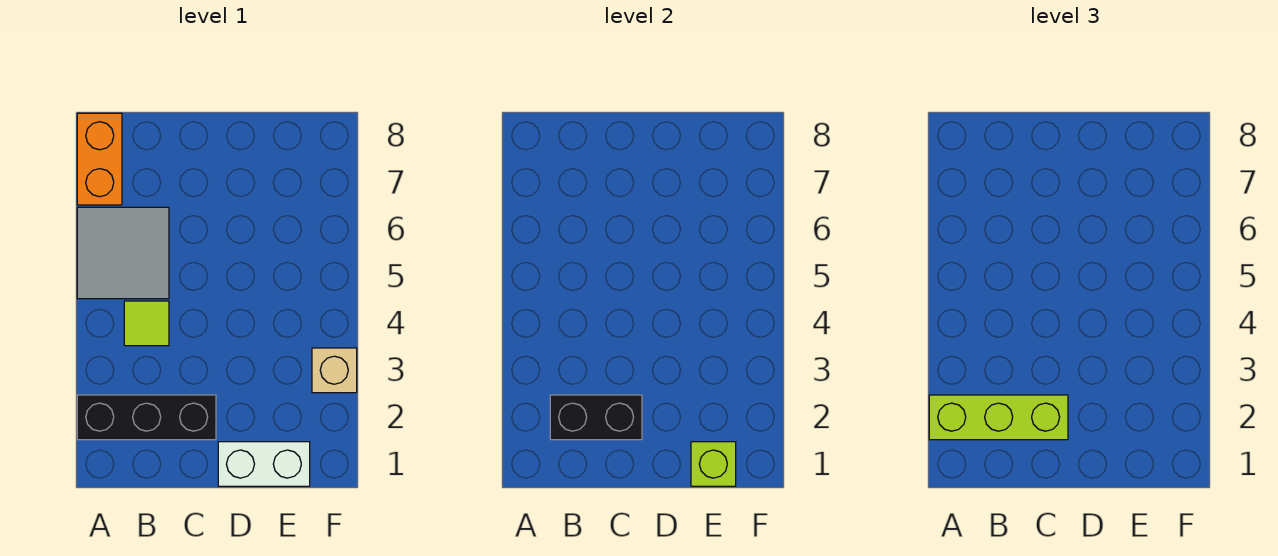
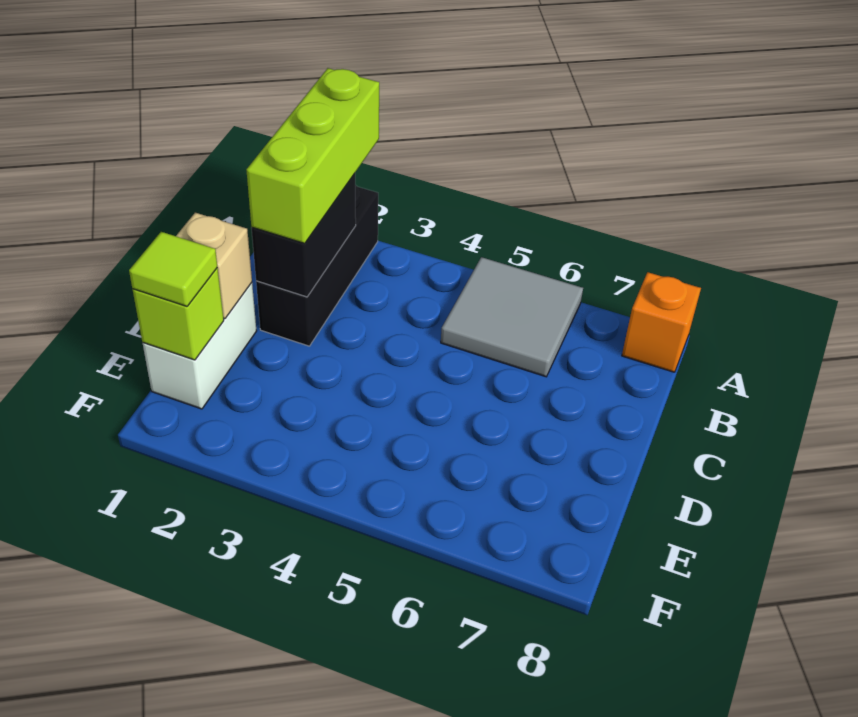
orange brick A7:A8 level 1 -> orange brick A8 level 1
lime tile B4 level 1 -> lime tile E1 level 3
tan brick F3 level 1 -> tan brick D1 level 2

